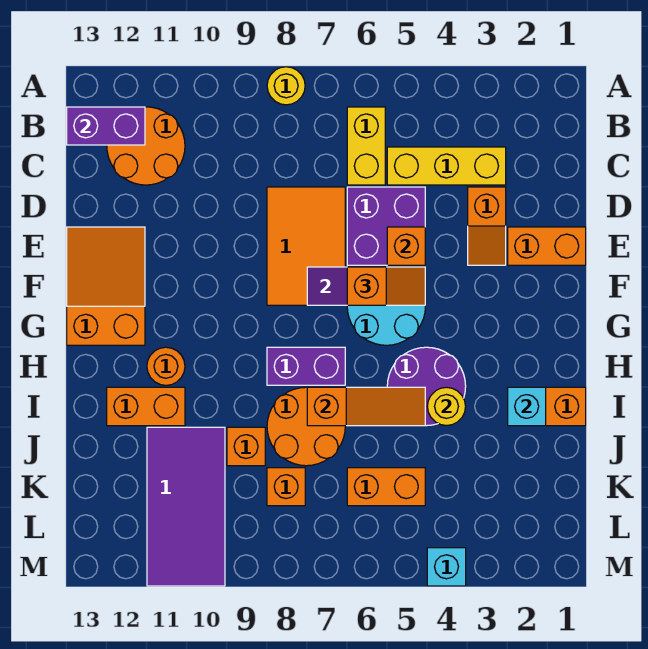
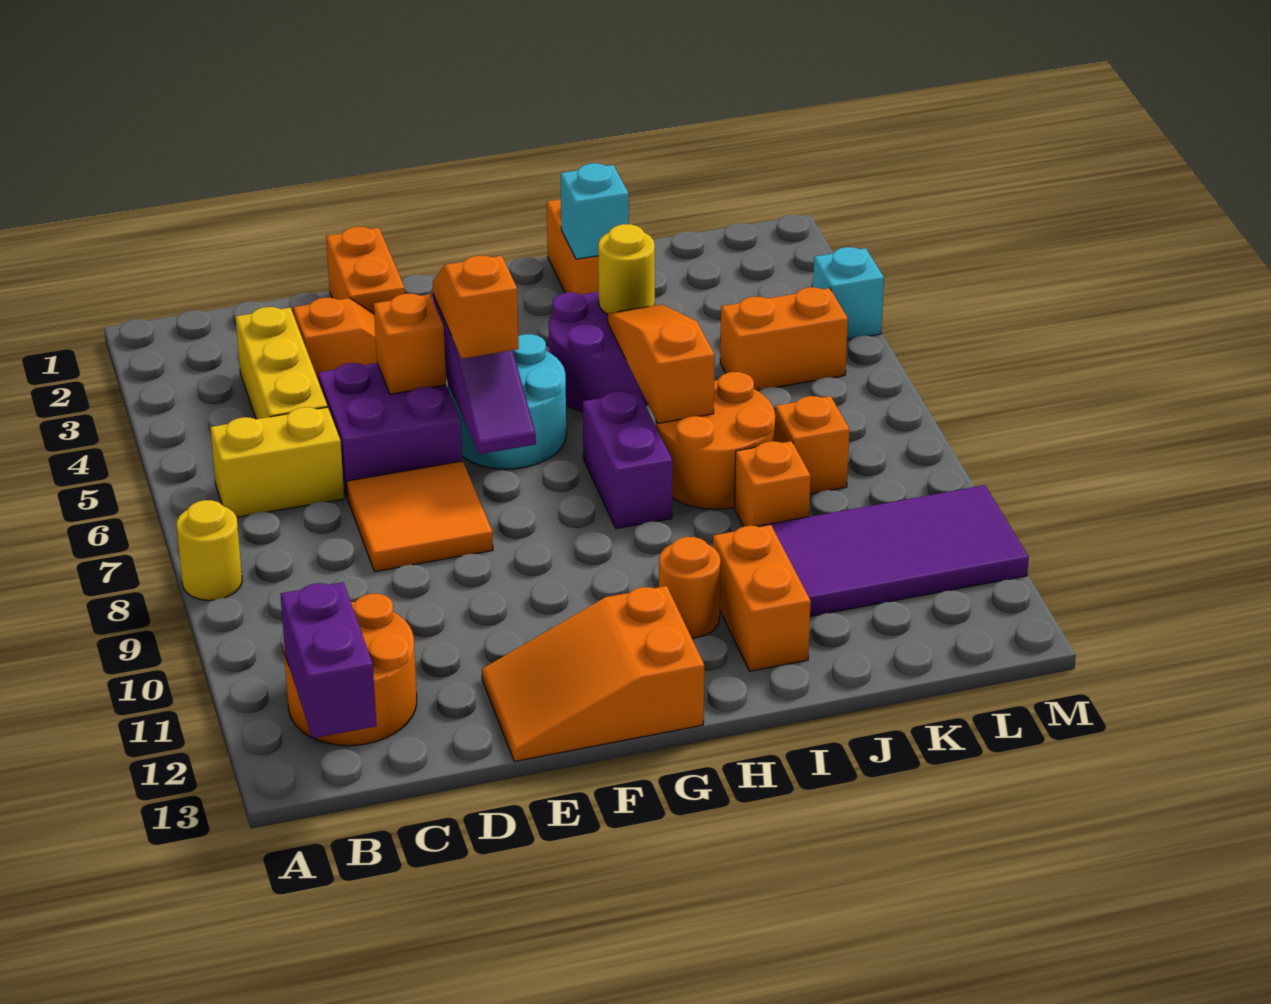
orange tile D7:F8 level 1 -> orange tile D7:E8 level 1
orange brick K5:K6 level 1 -> orange brick K5:L5 level 1

